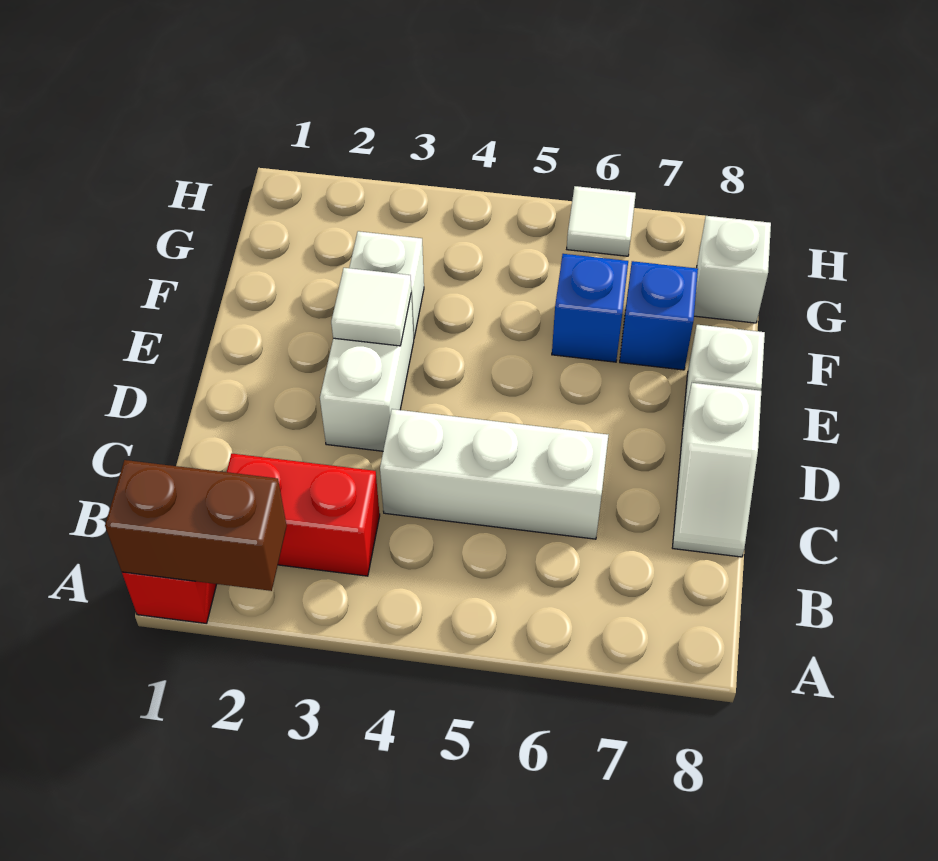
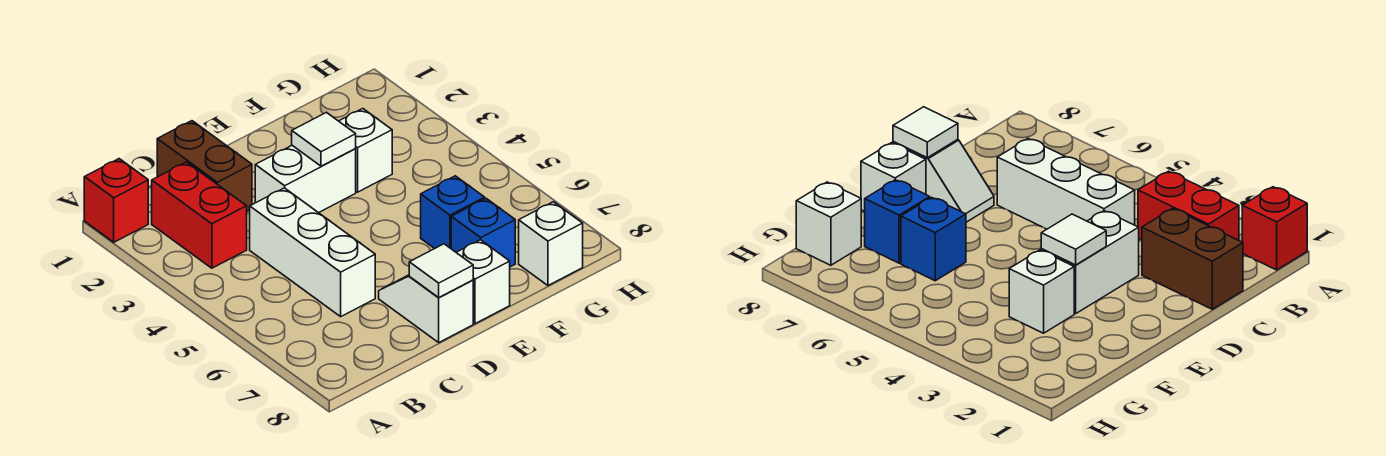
brown brick A1:A2 level 2 -> brown brick C1:C2 level 1
white slope C8:D8 level 1 top D -> white slope D7:D8 level 1 top 8
white tile H6 level 1 -> white tile D8 level 2

